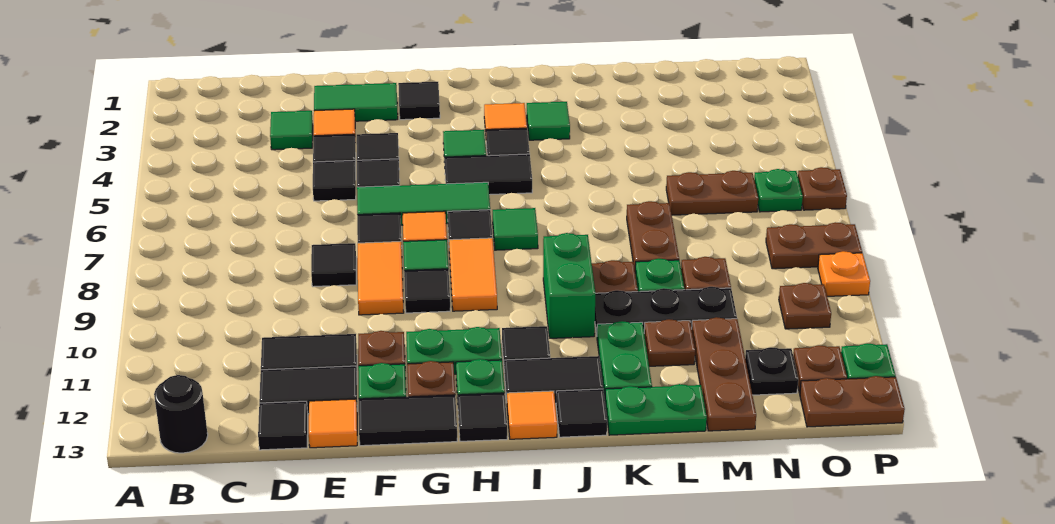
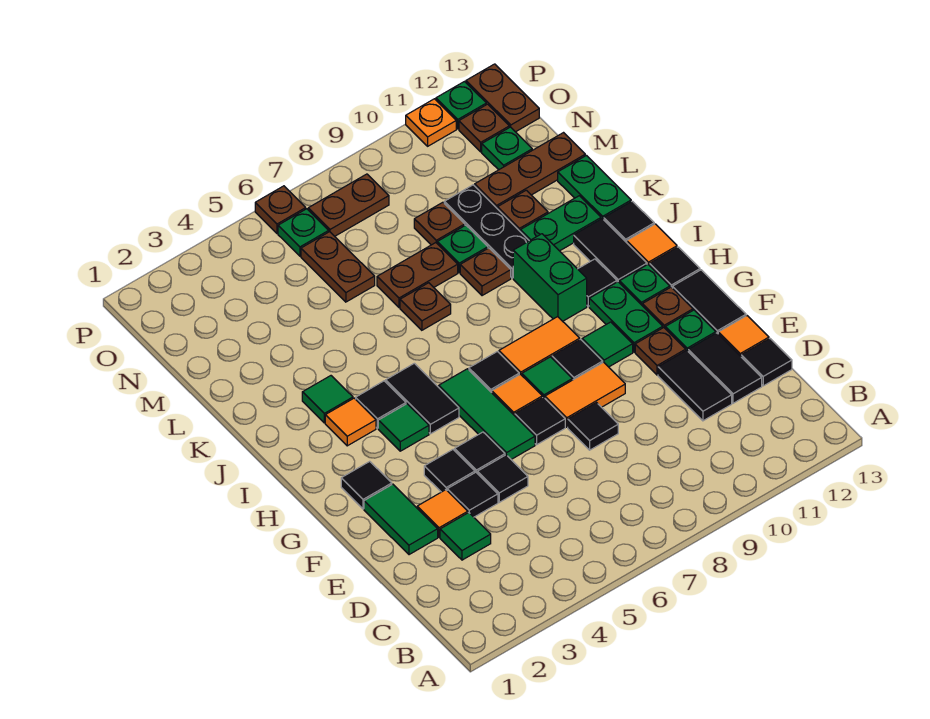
black round brick B13 level 1 -> none
green tile I7 level 1 -> green tile G10 level 1
green brick J9:J10 level 1 -> green brick I10:J10 level 1
black plate N12 level 1 -> green plate N12 level 1
brown plate O8:P8 level 1 -> brown plate O7:O8 level 1
brown plate O10 level 1 -> brown plate K7 level 1
orange plate P9 level 1 -> orange plate P11 level 1

